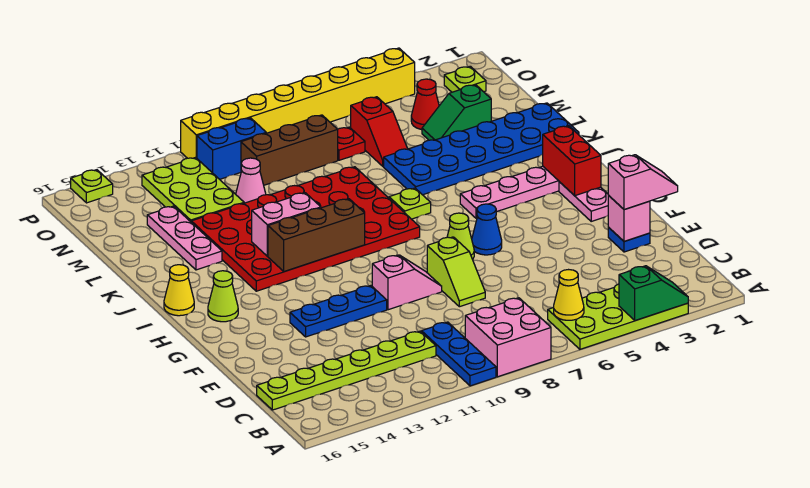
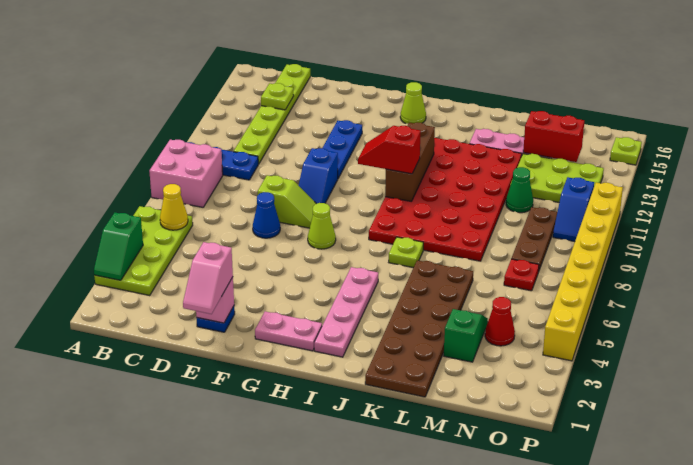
lime slope E8:F8 level 1 top F -> lime slope E8:F8 level 1 top E
pink slope F9:F10 level 1 top 10 -> blue slope F9:F10 level 1 top 10
blue cone G6 level 1 -> blue cone E7 level 1
red brick H2:I2 level 2 -> red brick M14:N14 level 2
yellow cone I16 level 1 -> none
pink brick J11:J12 level 2 -> none
blue plate K1:L6 level 1 -> brown plate K1:L6 level 1
red slope M6:N6 level 1 top N -> red slope H10:I10 level 3 top I
pink cone M11 level 1 -> green cone M11 level 1
brown brick N8:N10 level 1 -> brown plate N8:N10 level 1
lime plate O2 level 1 -> lime plate C14 level 2
blue brick O10:O11 level 1 -> blue slope O10:O11 level 1 top 11

